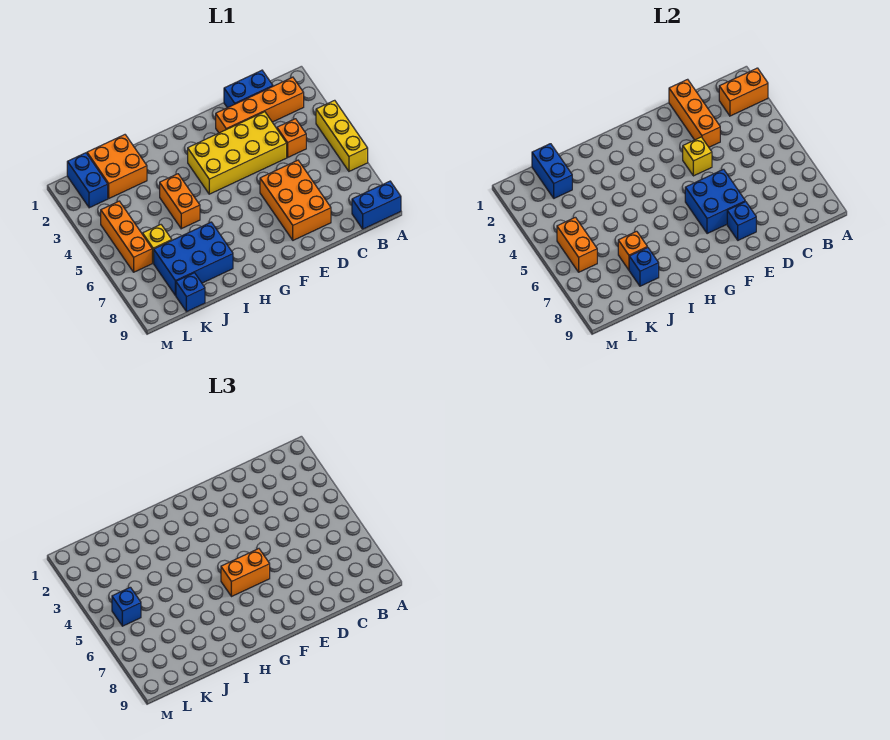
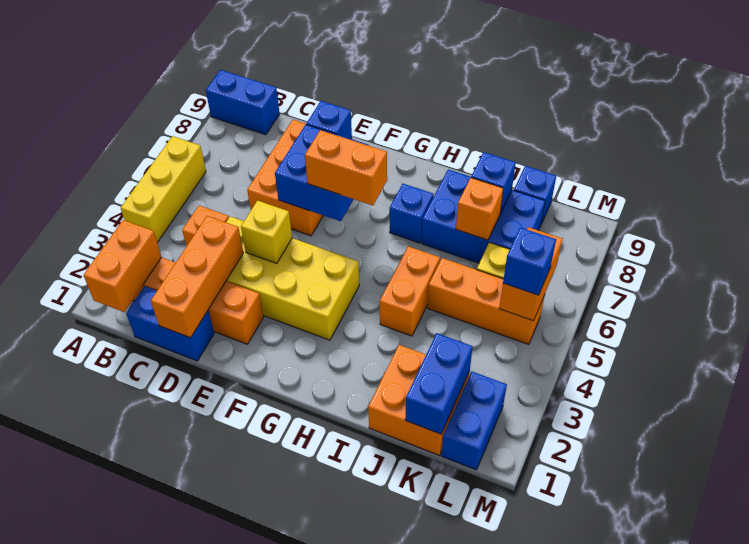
orange brick A2:B2 level 2 -> orange brick B1:B2 level 2
none -> blue brick H7 level 1
orange brick L4:L6 level 1 -> orange brick J5:L5 level 1

